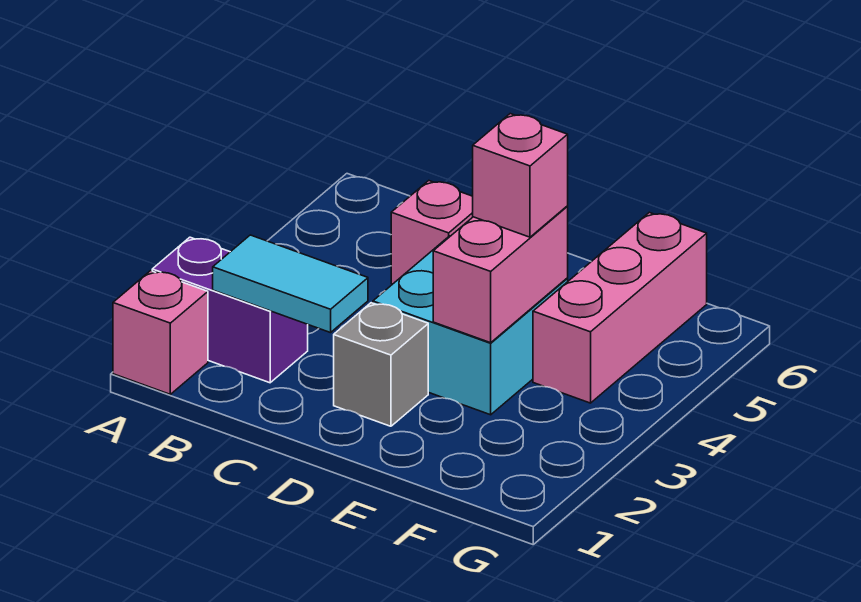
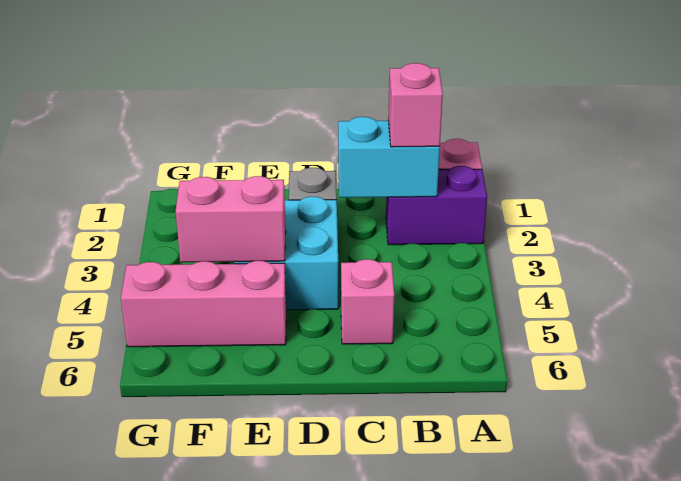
cyan tile B2:C2 level 2 -> cyan brick B2:C2 level 2
pink brick E3:E4 level 2 -> pink brick E4:F4 level 2
pink brick E4 level 3 -> pink brick B2 level 3
pink brick F4:F6 level 1 -> pink brick E5:G5 level 1

